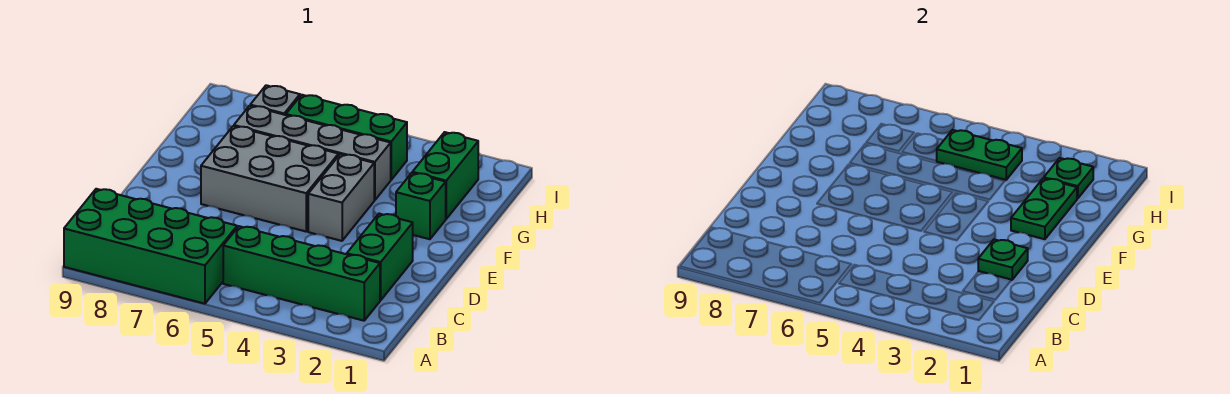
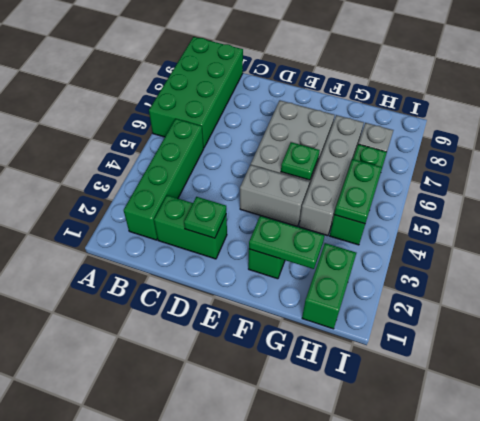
green brick G2:H2 level 1 -> green brick H1:H2 level 1
green plate H2 level 2 -> green plate F5 level 2

